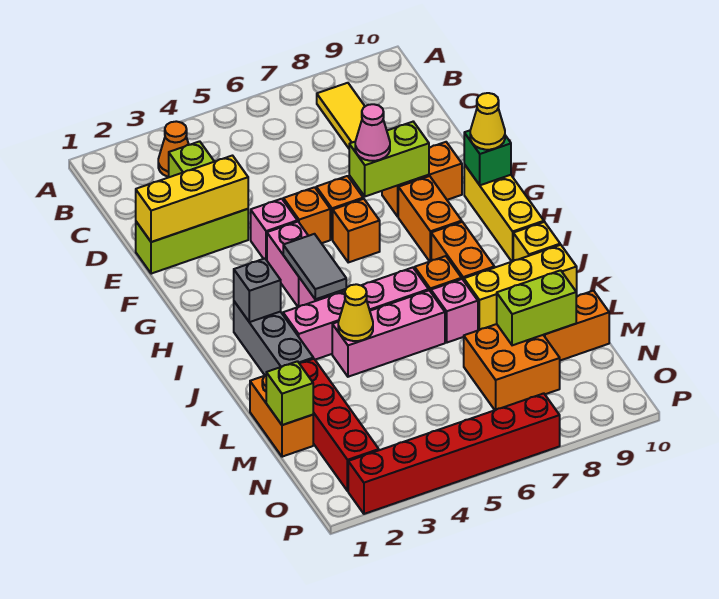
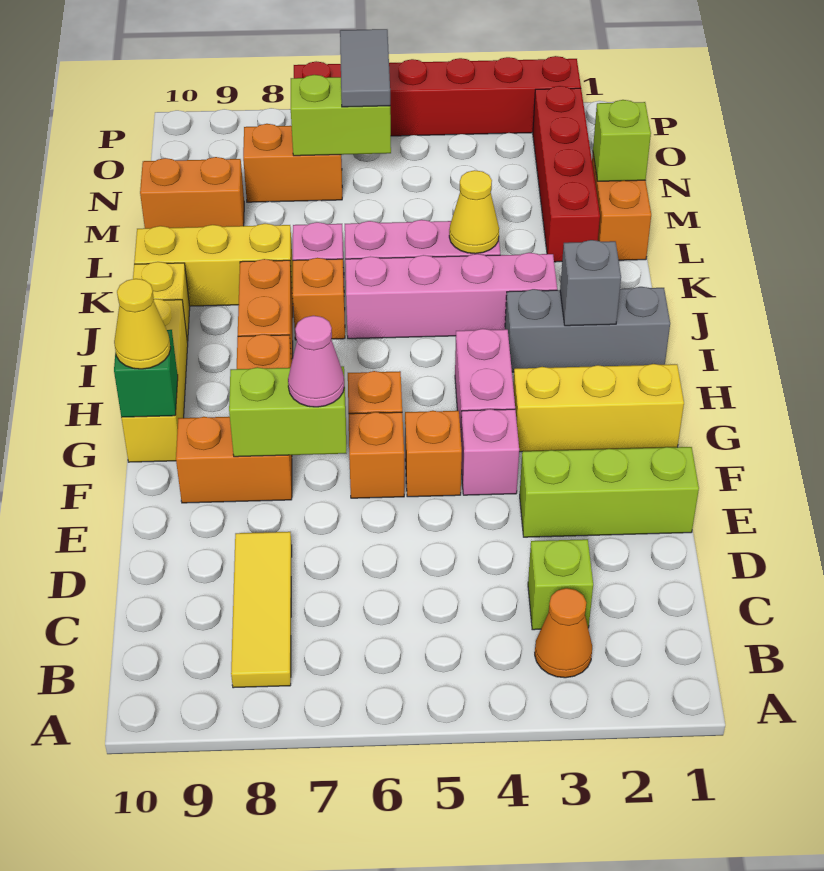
yellow brick E1:E3 level 2 -> yellow brick G1:G3 level 1
grey tile H4:I4 level 2 -> grey tile N6:O6 level 3
grey brick I2:K2 level 1 -> grey brick I1:I3 level 1
orange brick M7:N8 level 1 -> orange brick N7:N8 level 1
lime brick M8:M9 level 2 -> lime brick N6:N7 level 2

